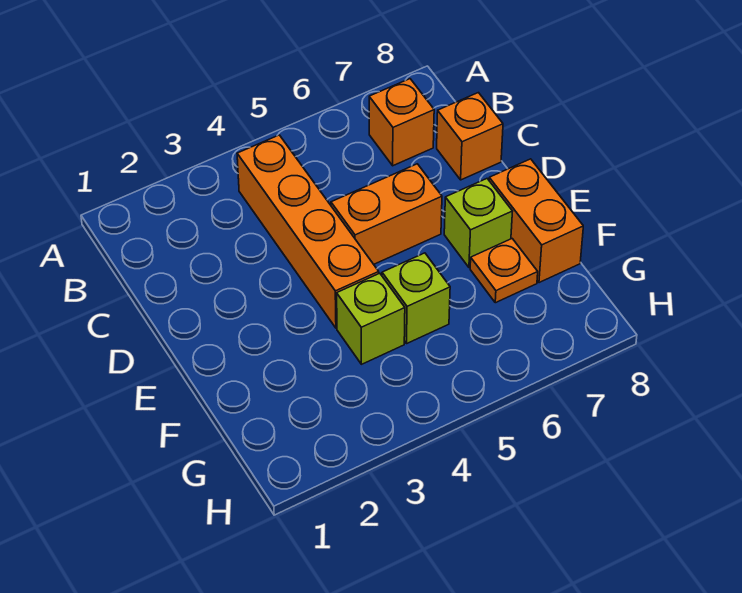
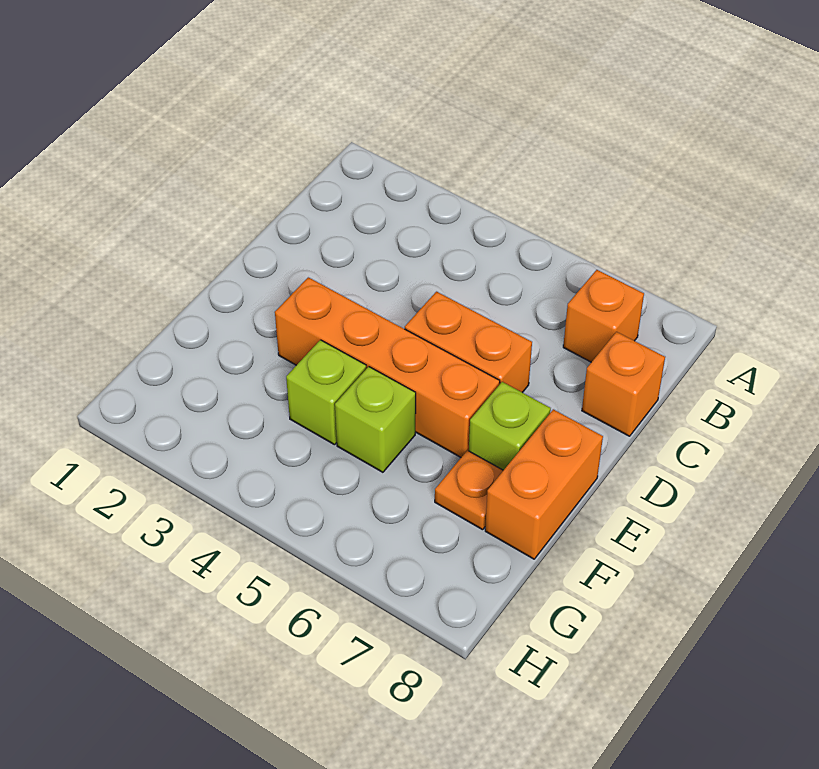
orange brick B4:E4 level 1 -> orange brick E3:E6 level 1

